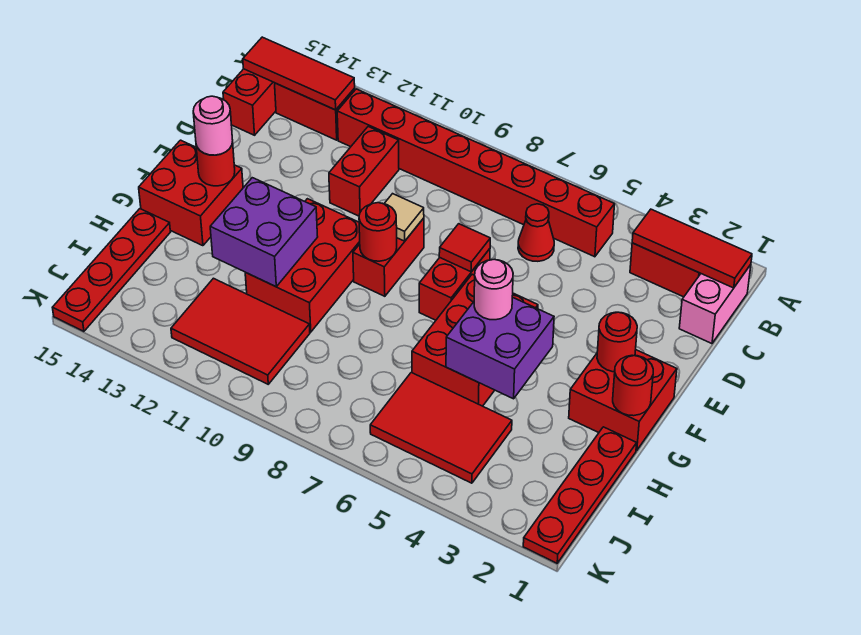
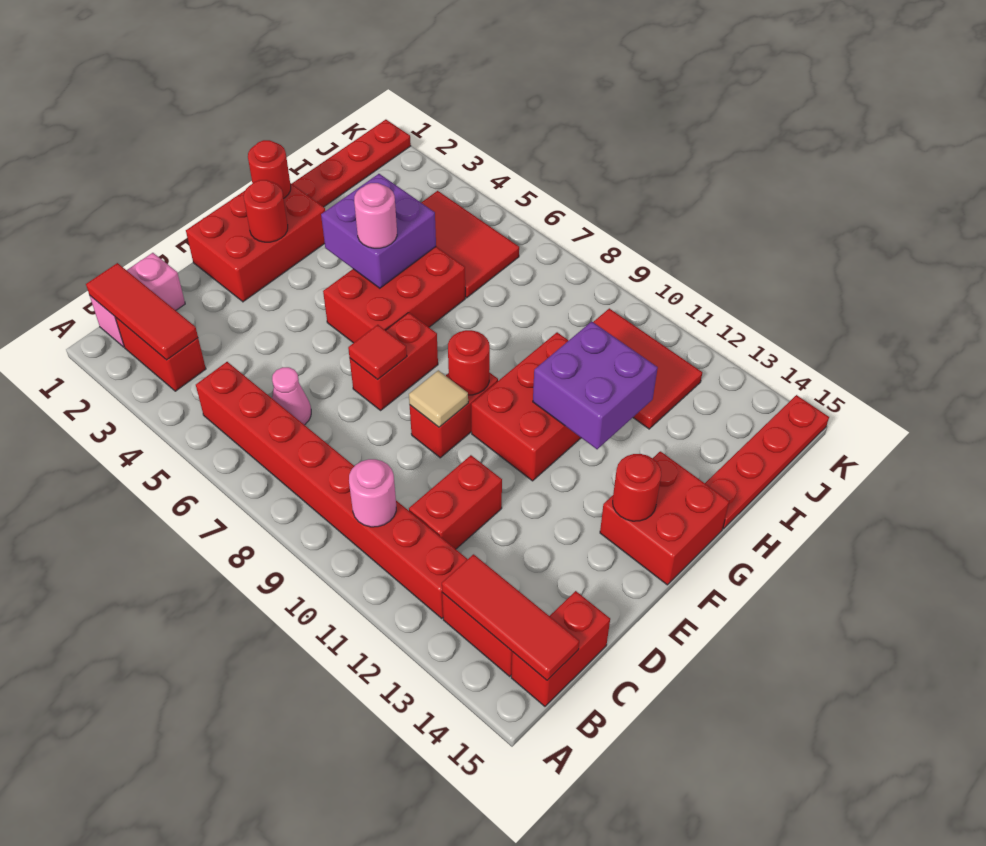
red cone C6 level 1 -> pink cone C6 level 1
red brick F1:G2 level 1 -> red brick E1:G2 level 1
pink round brick F14 level 3 -> pink round brick B10 level 2

